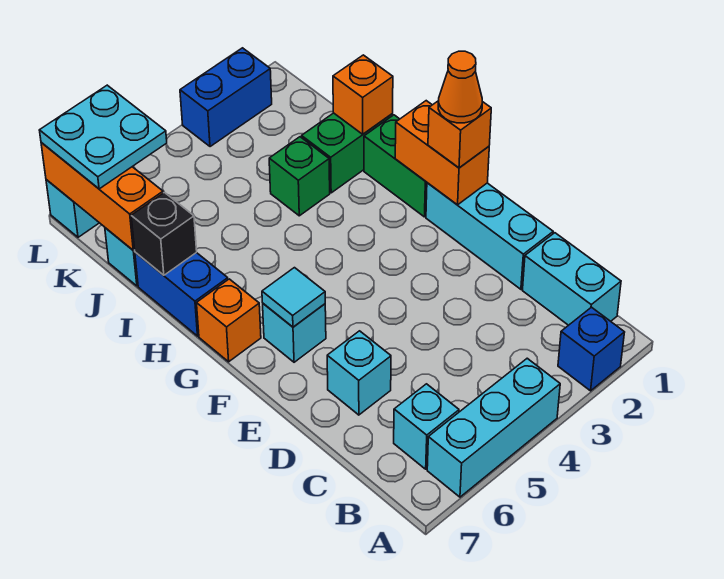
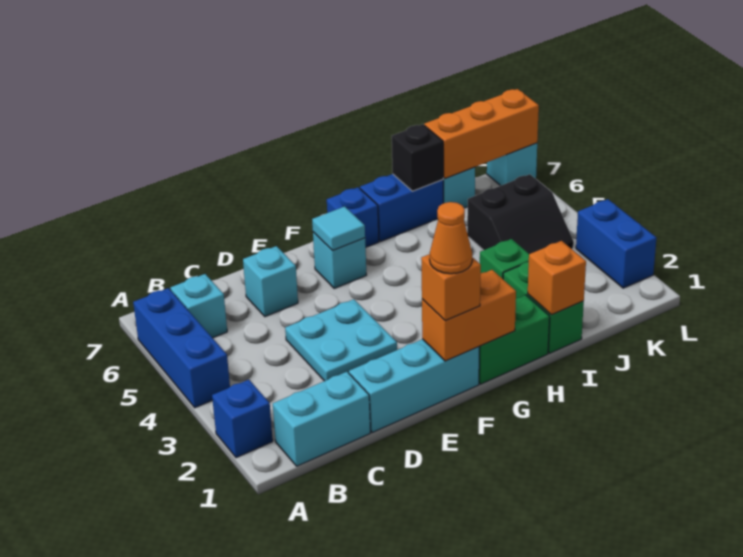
cyan brick A4:A6 level 1 -> blue brick A4:A6 level 1
orange brick G7 level 1 -> blue brick G7 level 1
none -> black slope J4:K5 level 1 top 5
cyan plate K6:L7 level 3 -> cyan plate D3:E4 level 1

